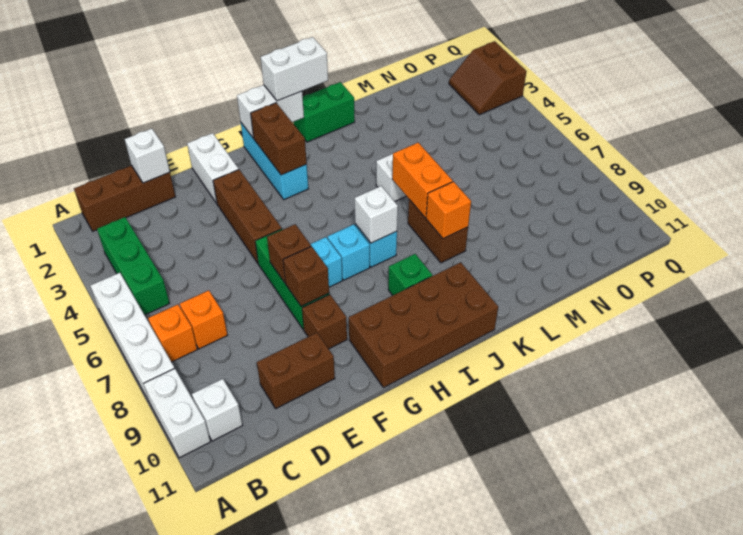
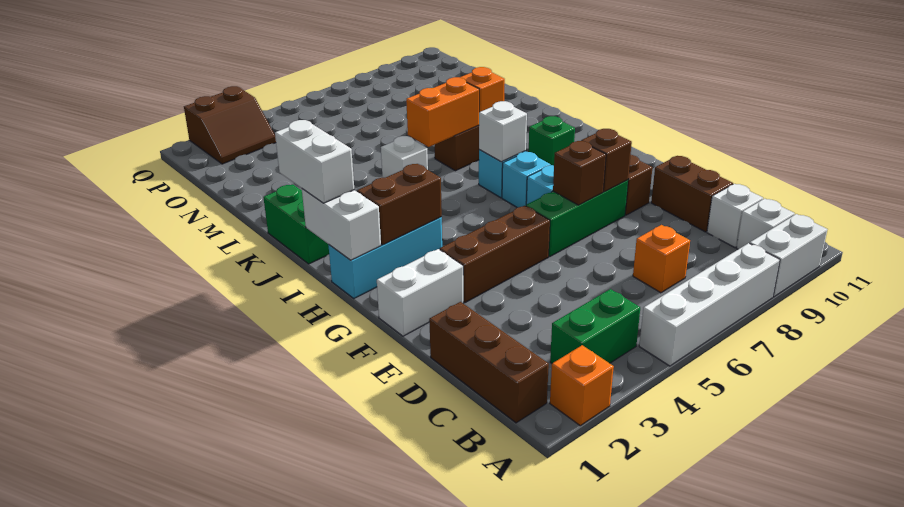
green brick B3:B5 level 1 -> green brick B3:B4 level 1
orange brick B7 level 1 -> orange brick A2 level 1
white brick D1 level 2 -> white brick C10 level 1
brown brick G10:J11 level 1 -> none

